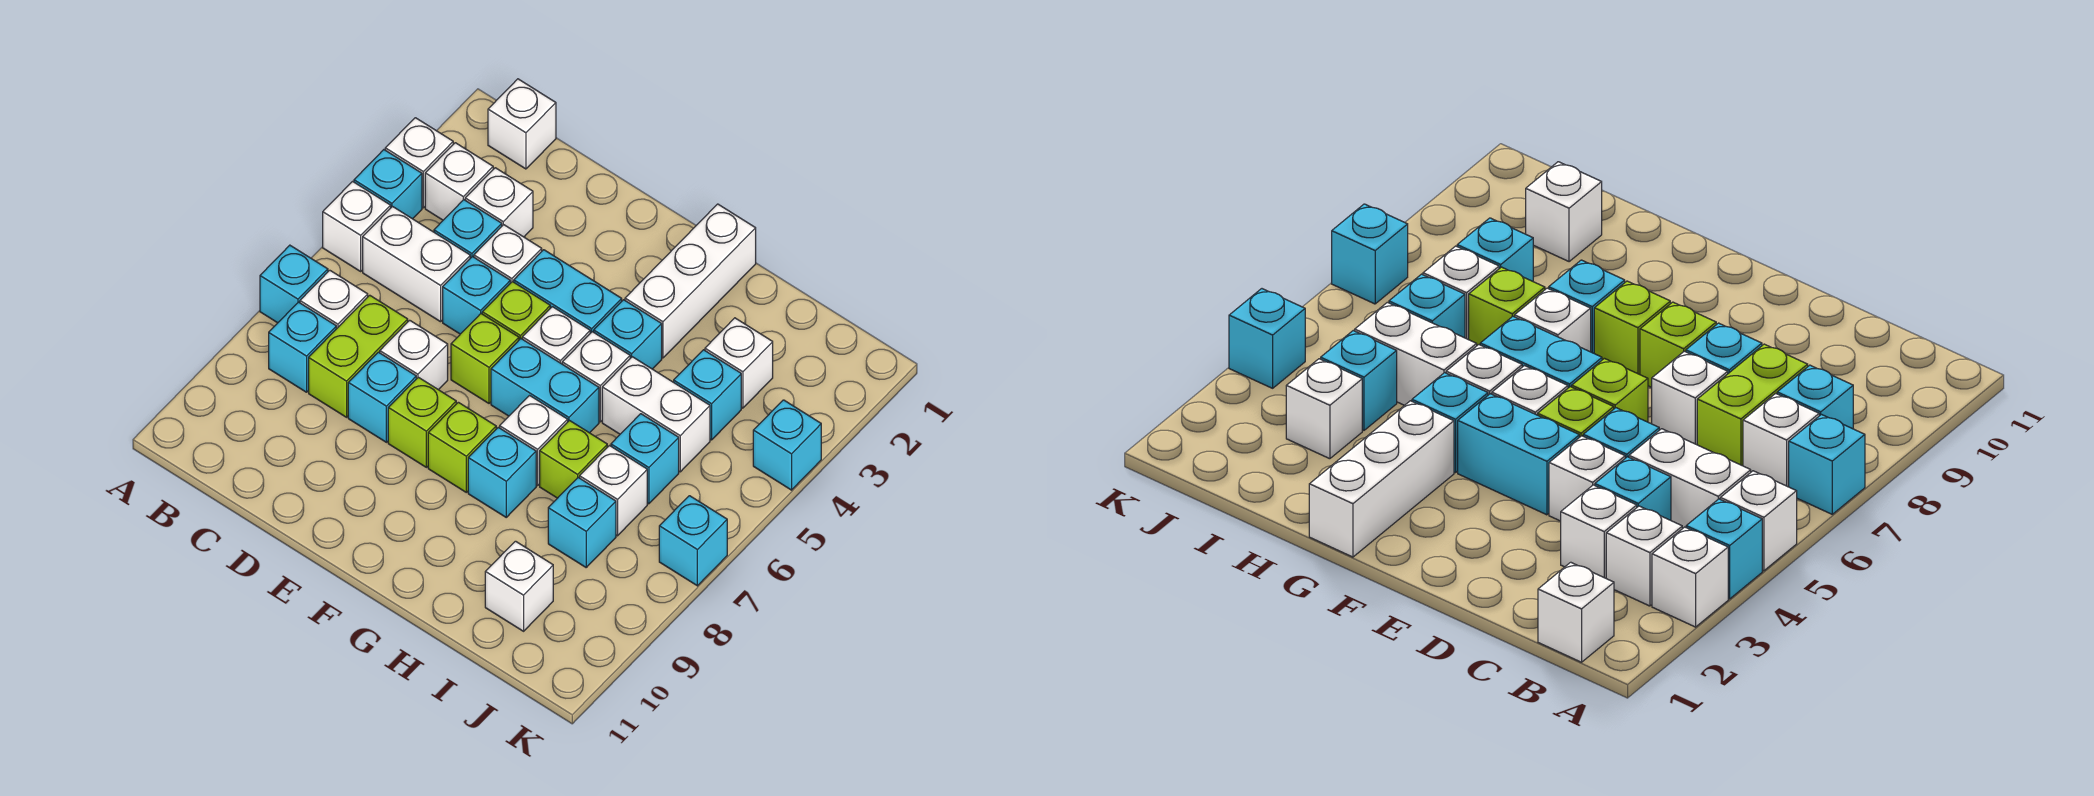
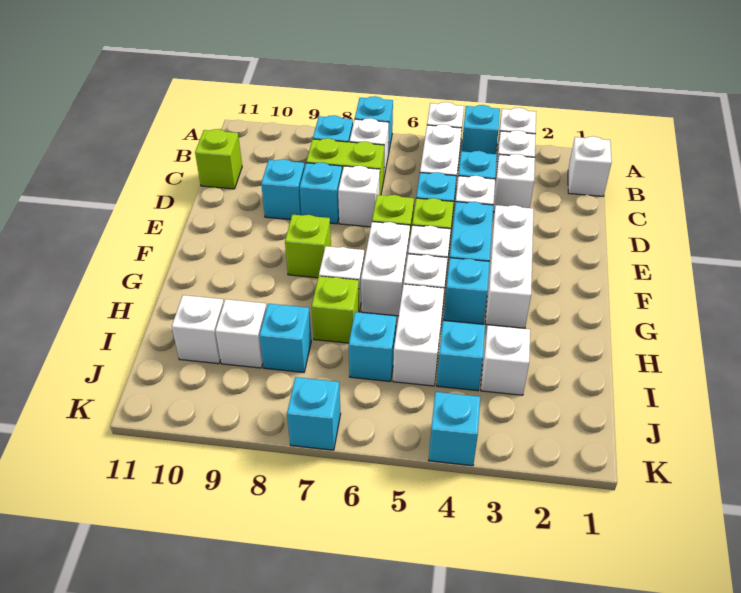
lime brick E8 level 1 -> lime brick C11 level 1
cyan brick F6:G6 level 1 -> white brick F6:G6 level 1
white brick G1:G3 level 1 -> white brick E3:G3 level 1
cyan brick G8 level 1 -> cyan brick D9 level 1
white brick I7 level 1 -> white brick I9 level 1

